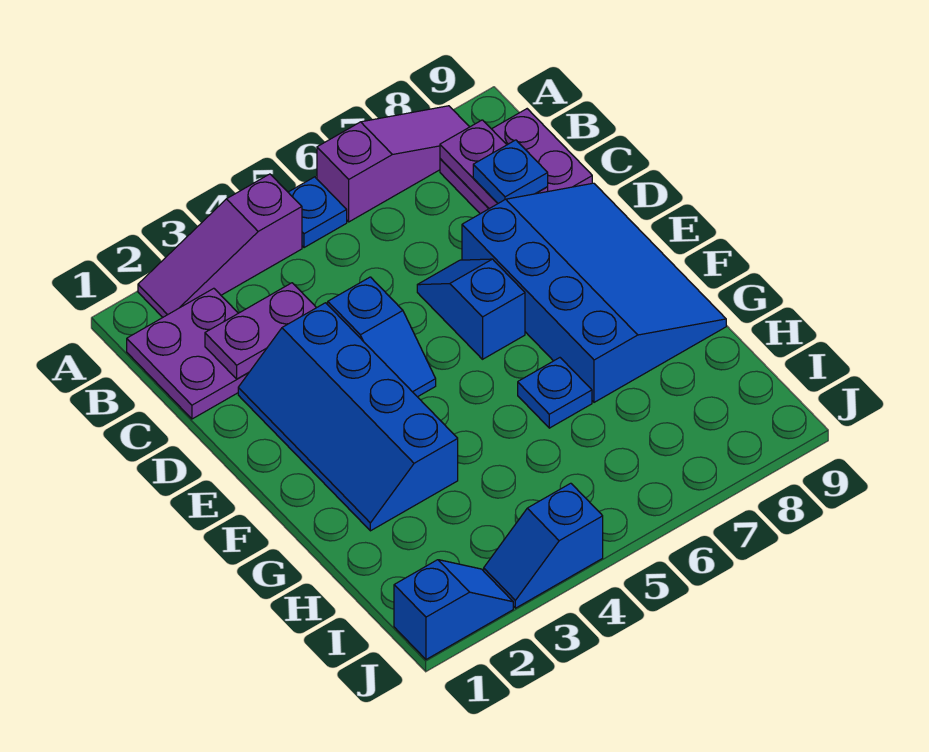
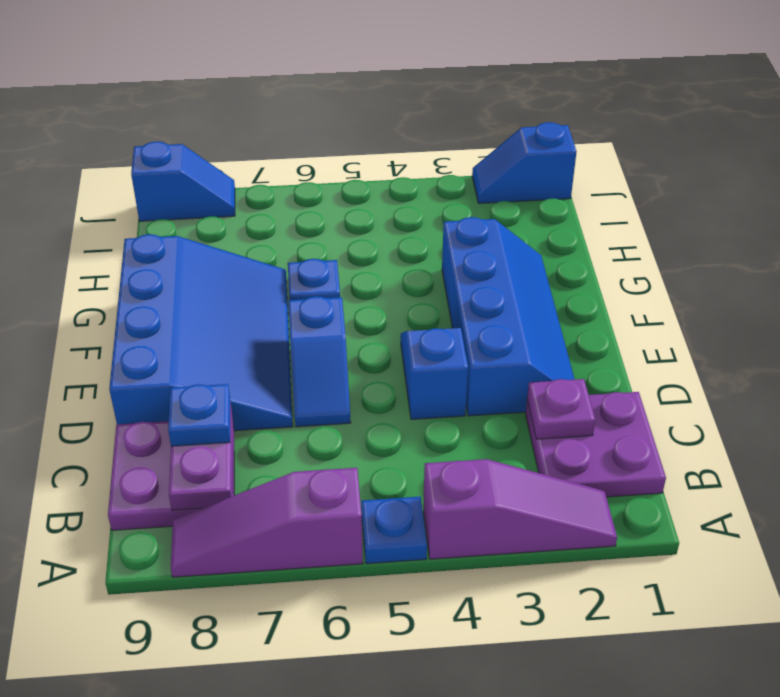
purple plate C2:C3 level 2 -> purple plate C2 level 2
blue slope D7:G9 level 1 top 7 -> blue slope D7:G9 level 1 top 9
blue slope J3:J4 level 1 top 4 -> blue slope J8:J9 level 1 top 9

